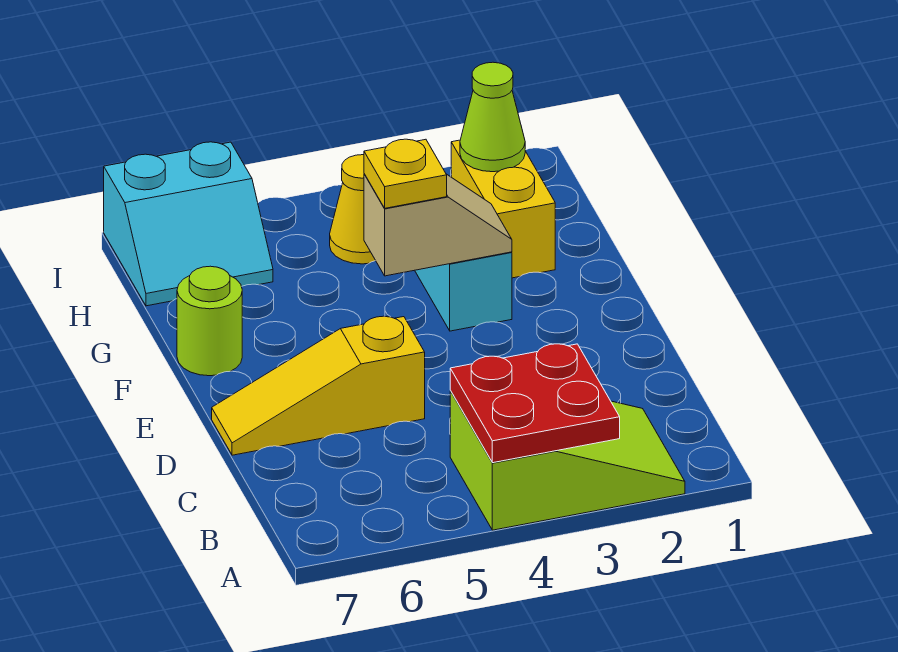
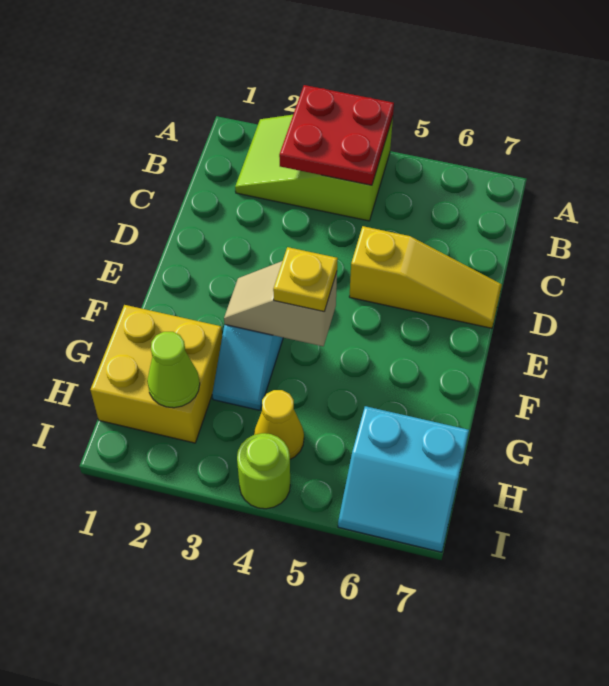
lime round brick F7 level 1 -> lime round brick I4 level 1
yellow brick G2:H2 level 1 -> yellow brick G1:H2 level 1
cyan slope H6:I7 level 1 top I -> cyan slope H6:I7 level 1 top H

